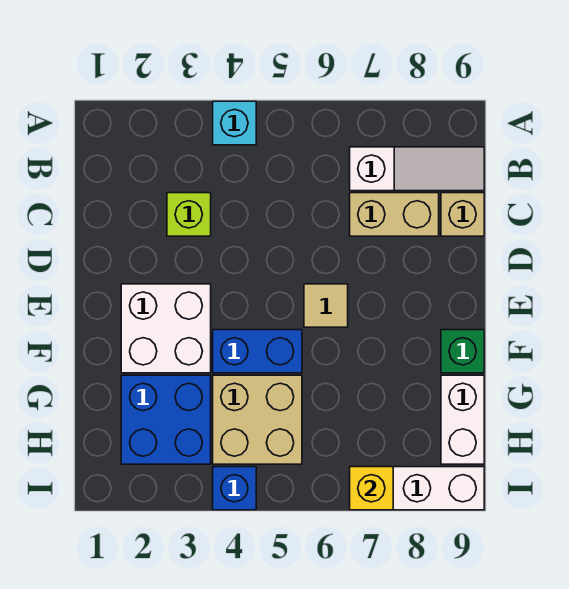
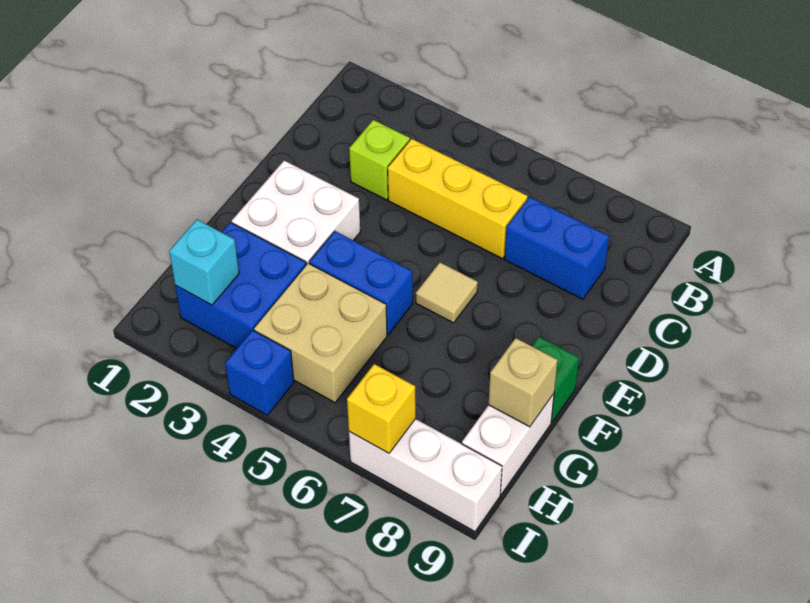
cyan brick A4 level 1 -> cyan brick H2 level 2
white slope B7:B9 level 1 top 7 -> none
none -> yellow brick C4:C6 level 1
tan brick C7:C8 level 1 -> blue brick C7:C8 level 1
tan brick C9 level 1 -> tan brick G9 level 2

